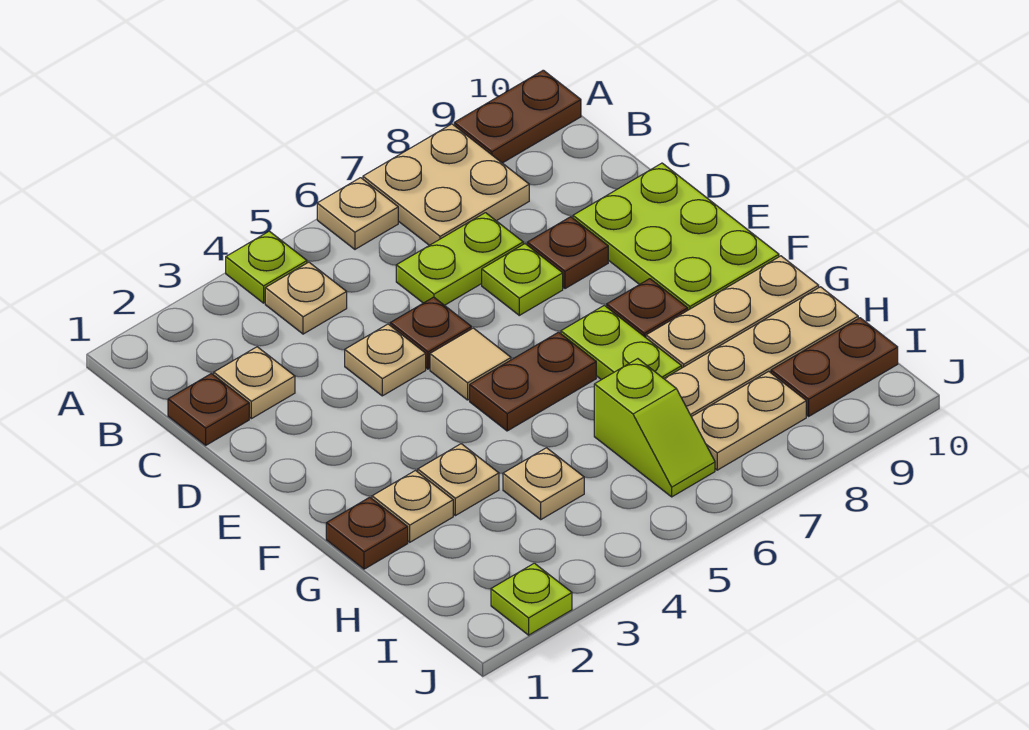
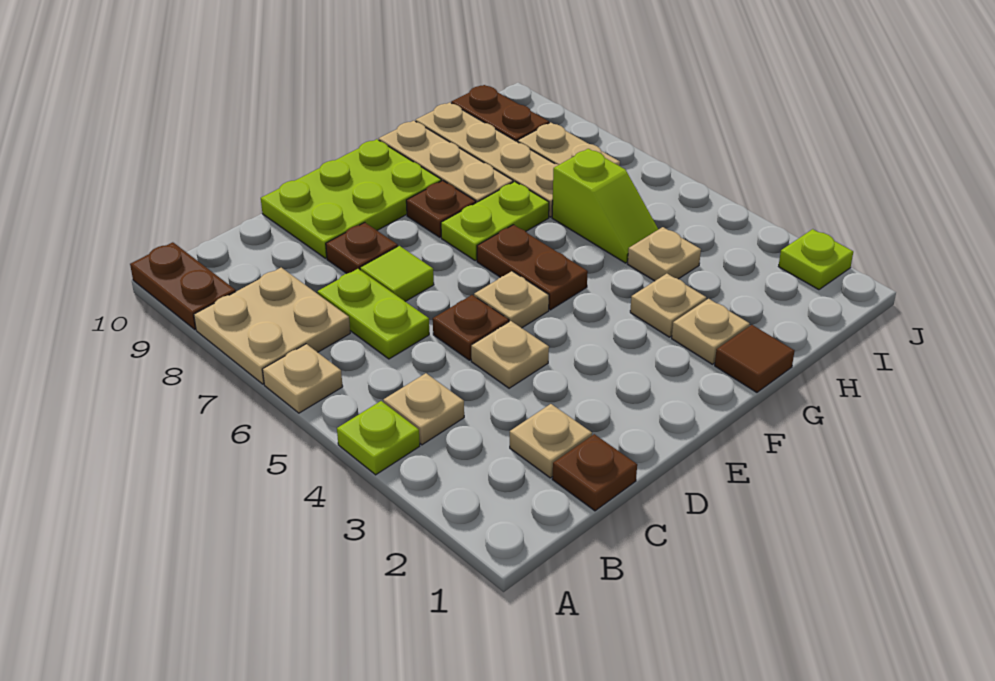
lime plate D7 level 1 -> lime tile D7 level 1
tan tile E5 level 1 -> tan plate E5 level 1
brown plate G1 level 1 -> brown tile G1 level 1
lime slope H6:I6 level 1 top H -> lime slope H5:H6 level 1 top 6

